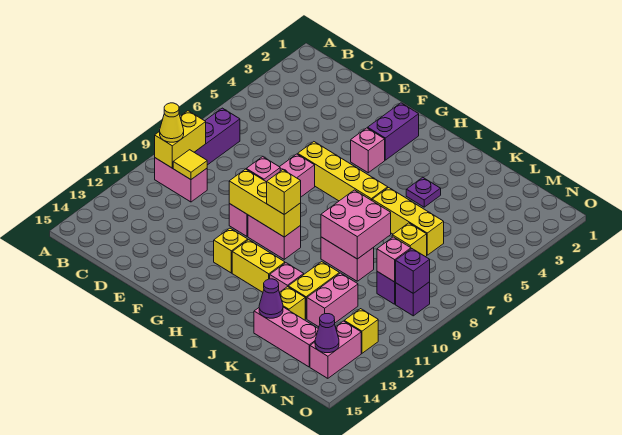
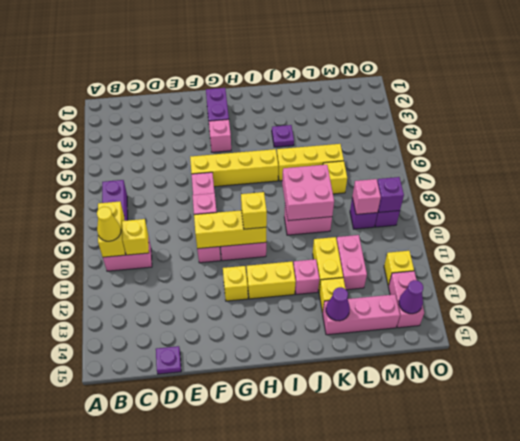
yellow tile C10 level 2 -> yellow brick C10 level 2
none -> purple plate D15 level 1

